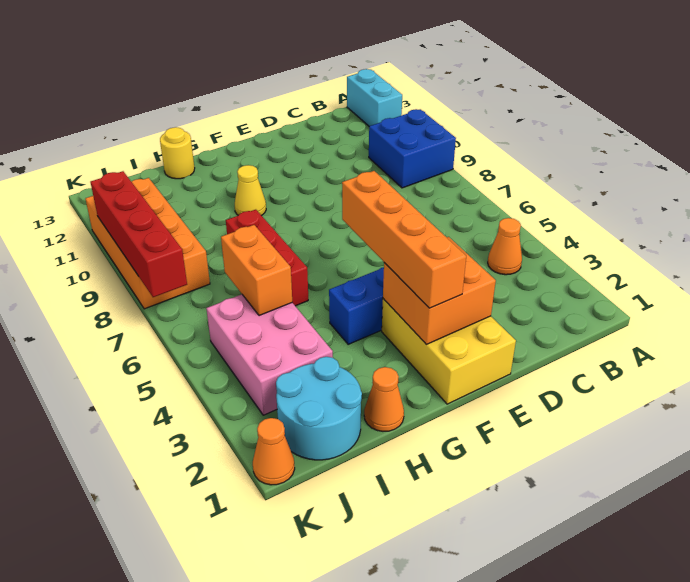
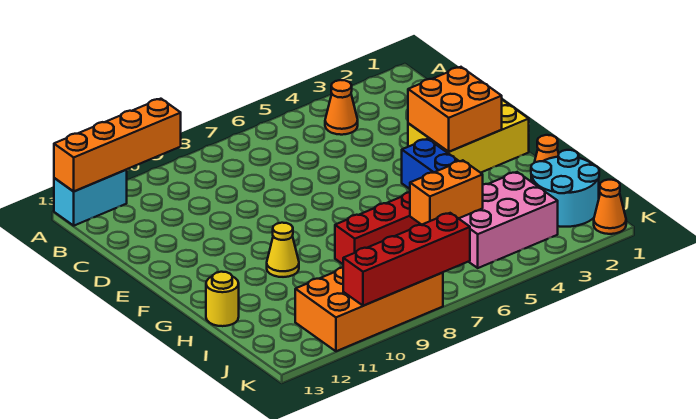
blue brick A9:B10 level 1 -> none
orange brick F2:F5 level 3 -> orange brick A10:A13 level 2

